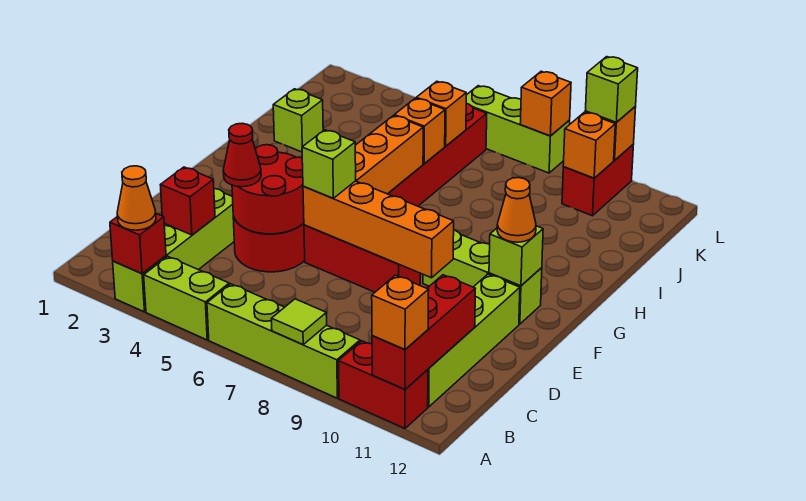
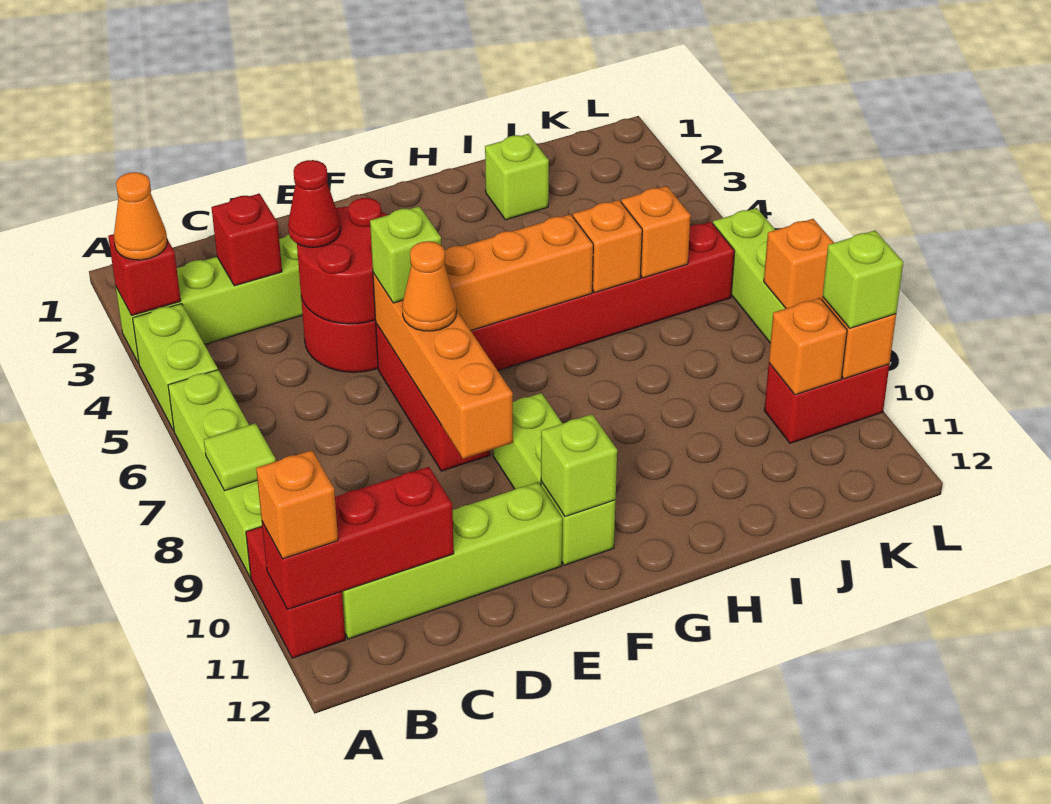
orange cone F11 level 3 -> orange cone E7 level 3

